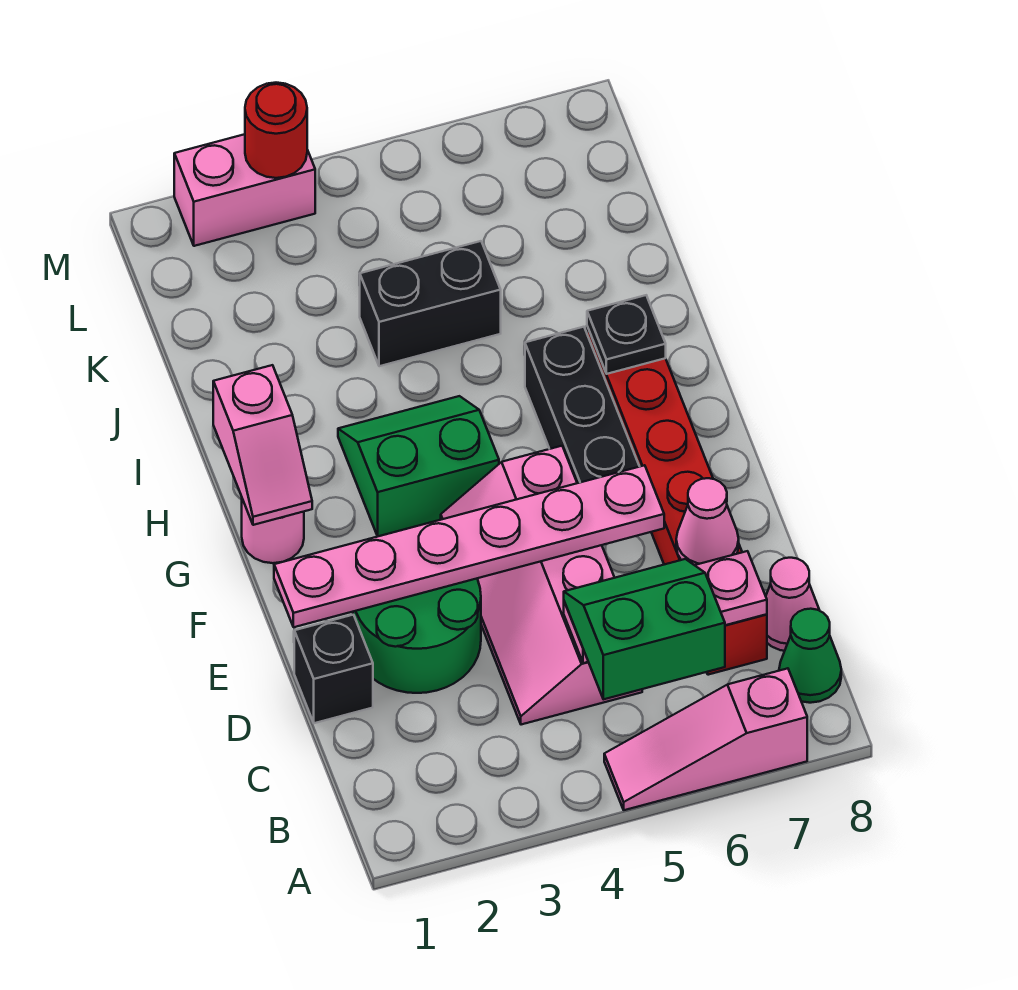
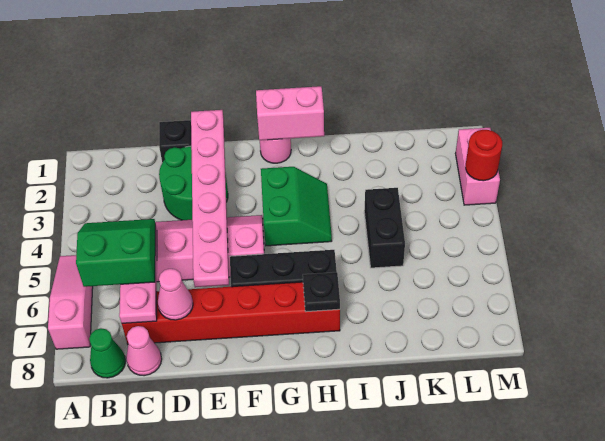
green slope B5:C6 level 3 top B -> green slope B5:C6 level 3 top 6
pink slope G1:H1 level 2 top H -> pink brick G1:H1 level 2

